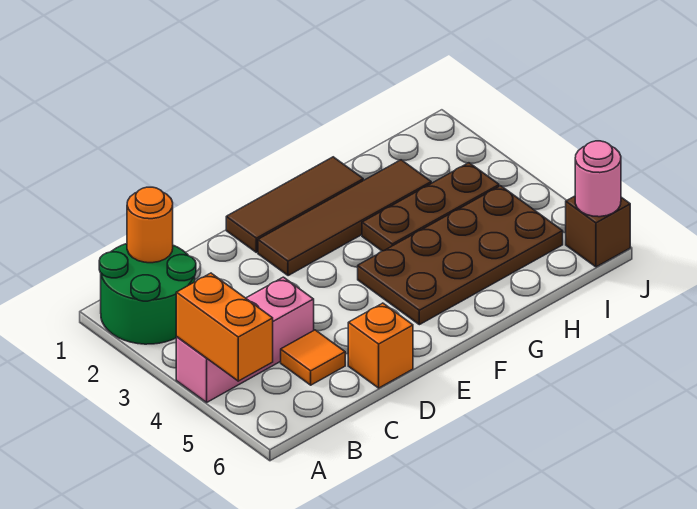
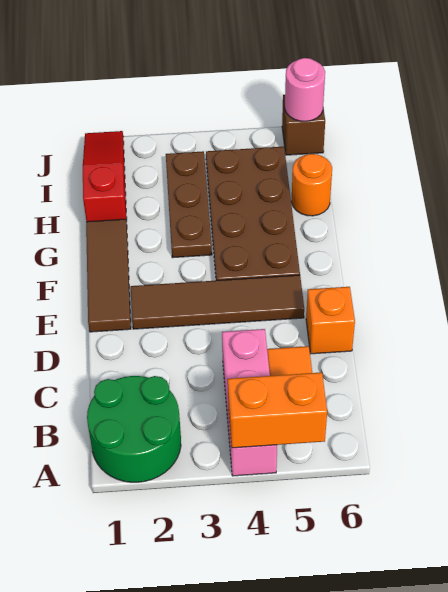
orange round brick B1 level 2 -> orange round brick H6 level 1
brown tile E2:H2 level 1 -> brown tile E2:E5 level 1
none -> red slope H1:J1 level 1 top H

